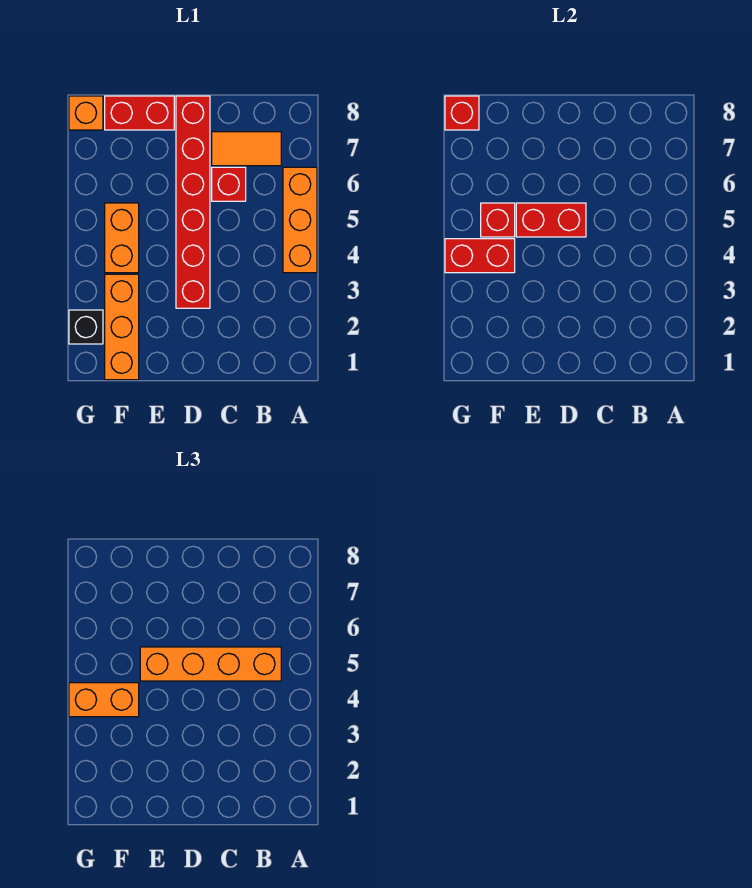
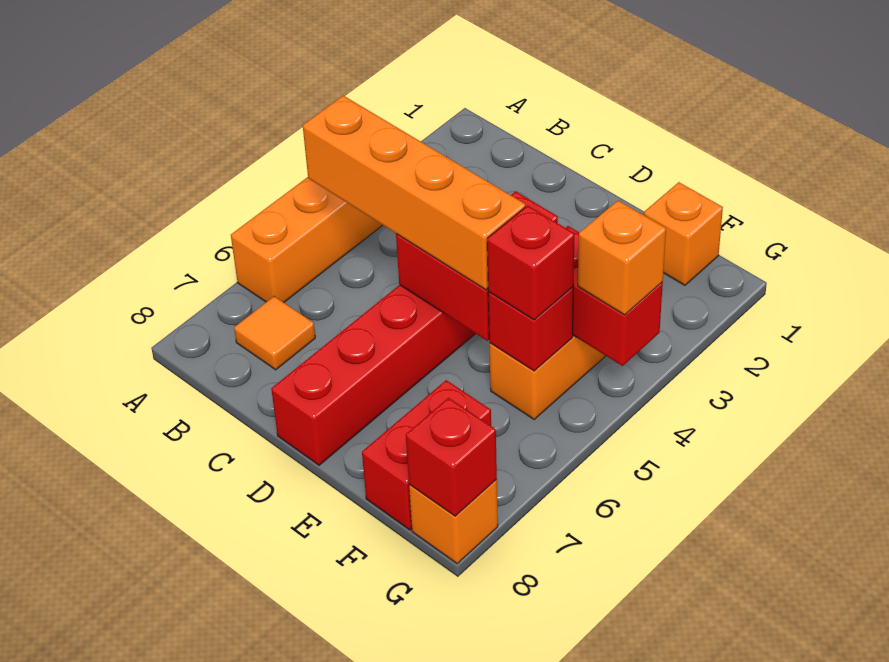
orange tile B7:C7 level 1 -> orange tile B7 level 1
red brick C6 level 1 -> red brick F5 level 3
red brick E8:F8 level 1 -> red brick F7:F8 level 1
orange brick F1:F3 level 1 -> orange brick F1 level 1
orange brick F4:G4 level 3 -> orange brick G4 level 3
black brick G2 level 1 -> none

